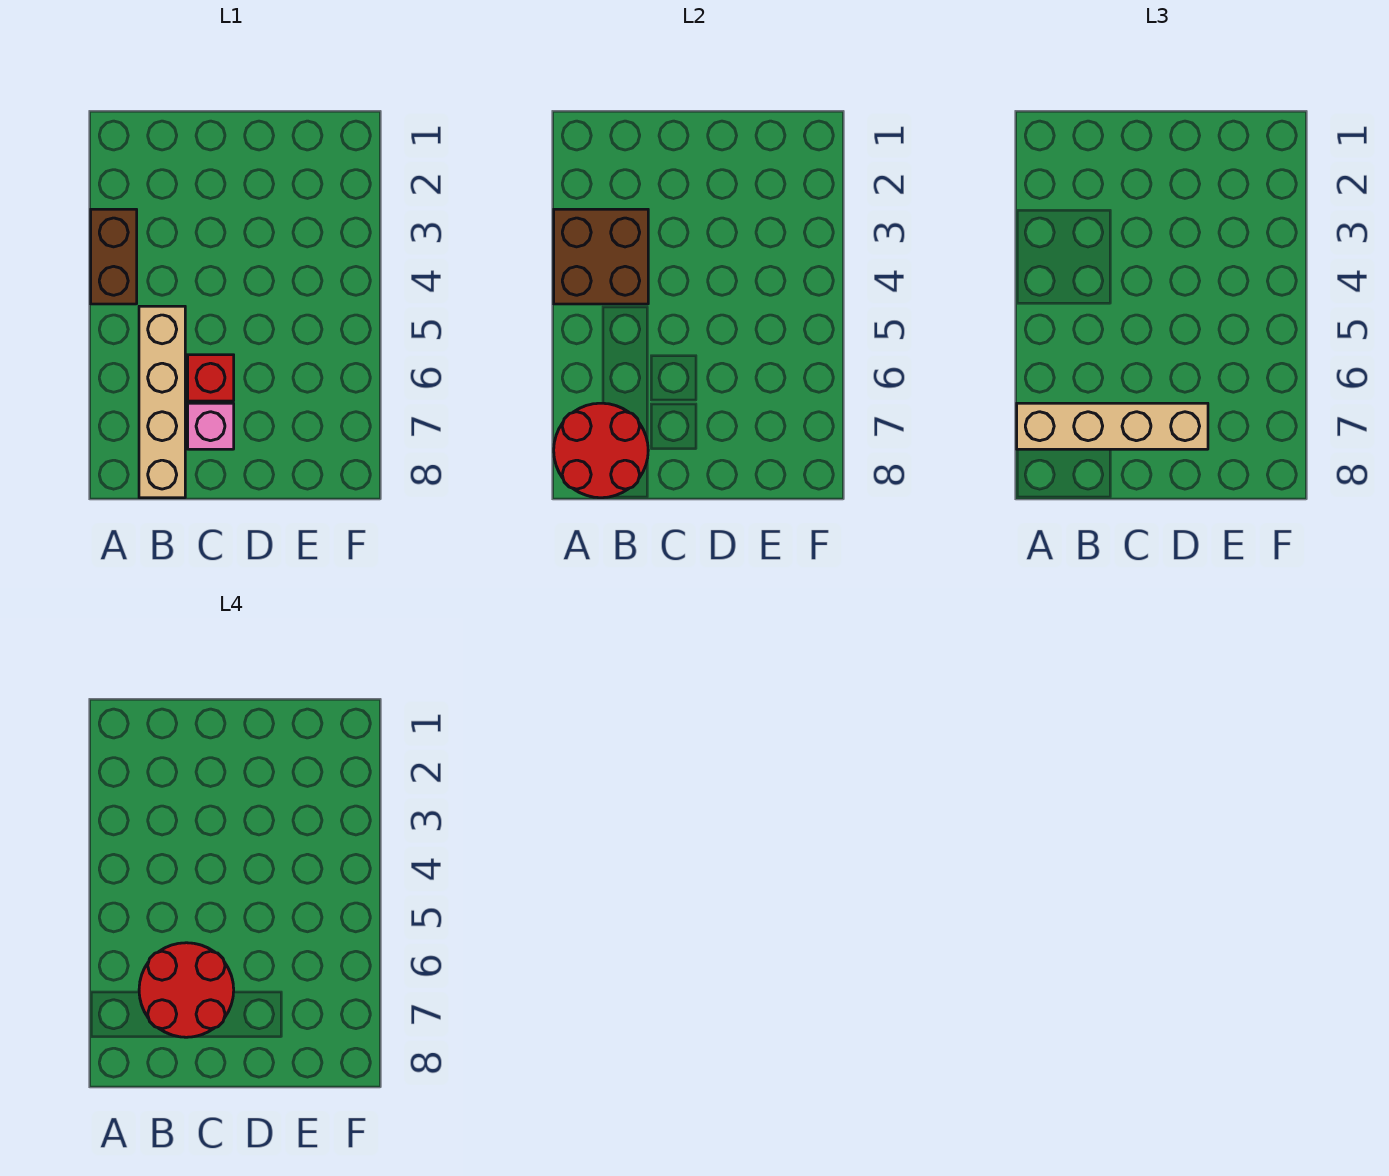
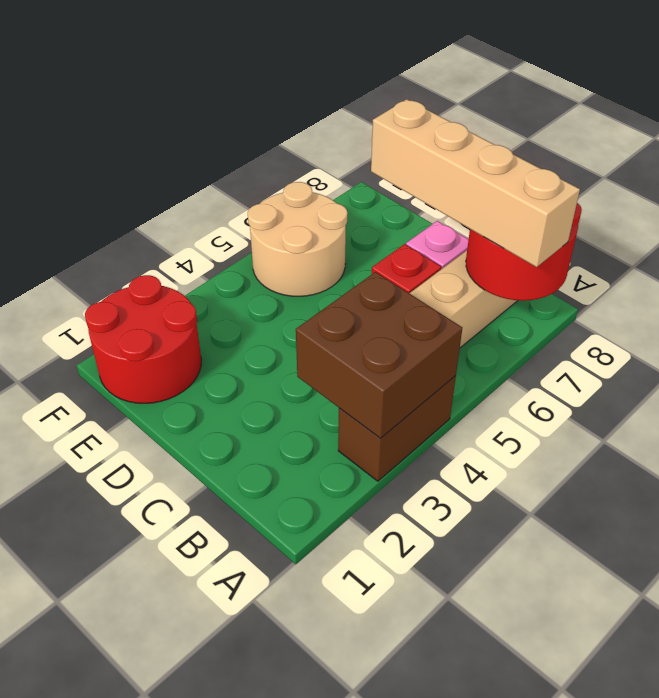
red round brick B6:C7 level 4 -> red round brick E1:F2 level 1
none -> tan round brick E5:F6 level 1

